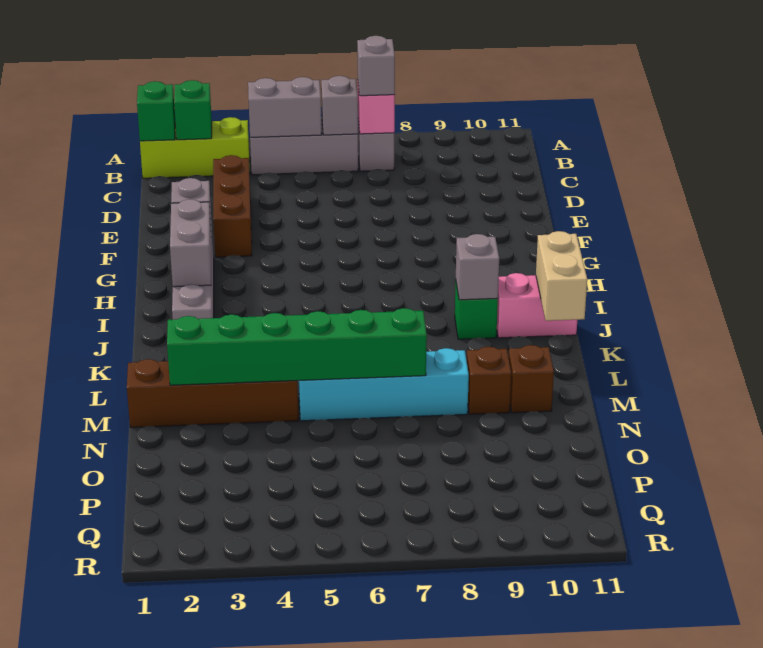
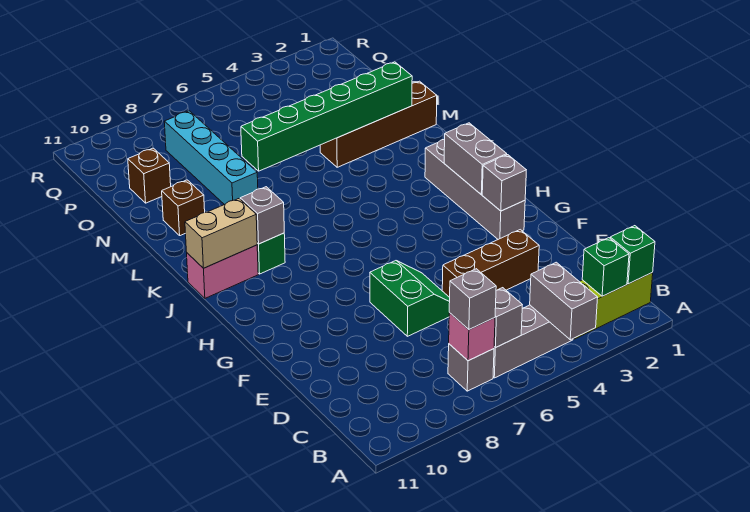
grey brick B4:B5 level 2 -> grey brick A4:B4 level 2
brown brick D3:F3 level 1 -> brown brick E3:E5 level 1
none -> green slope E6:F7 level 1 top 7
tan brick J11:K11 level 2 -> tan brick J10:J11 level 2
cyan brick M5:M8 level 1 -> cyan brick M8:P8 level 1
brown brick M9 level 1 -> brown brick O10 level 1

